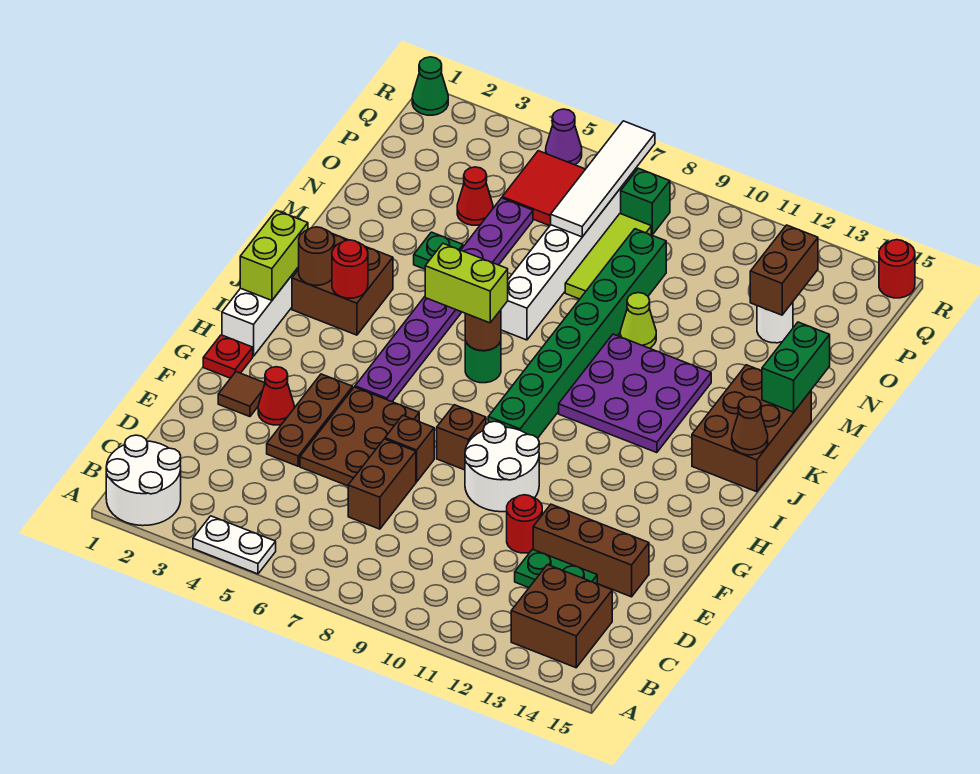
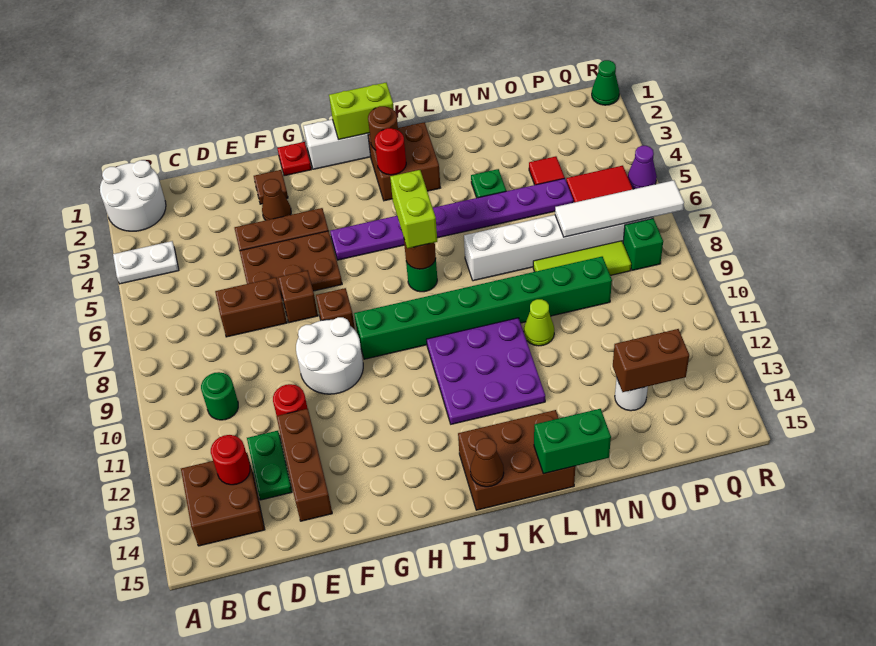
white plate A4:A5 level 1 -> white plate A4:B4 level 1
none -> green round brick C10 level 1
red cone F3 level 1 -> brown cone F3 level 1
red cone O4 level 1 -> red tile O4 level 1
red round brick R15 level 1 -> red round brick C13 level 2

